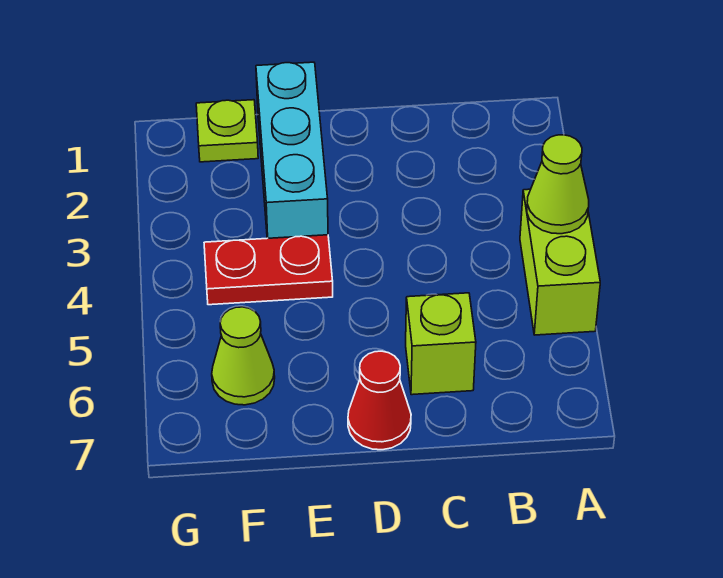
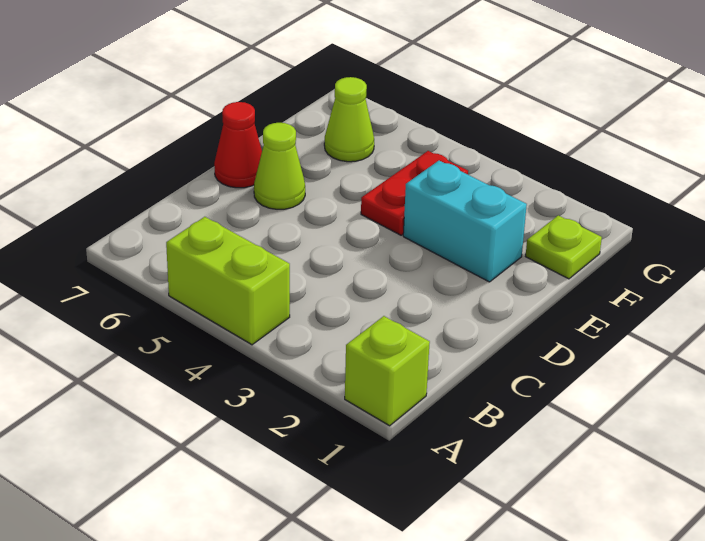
lime cone A4 level 2 -> lime cone D6 level 1
lime brick C6 level 1 -> lime brick A1 level 1
cyan brick E1:E3 level 1 -> cyan brick E2:E3 level 1

